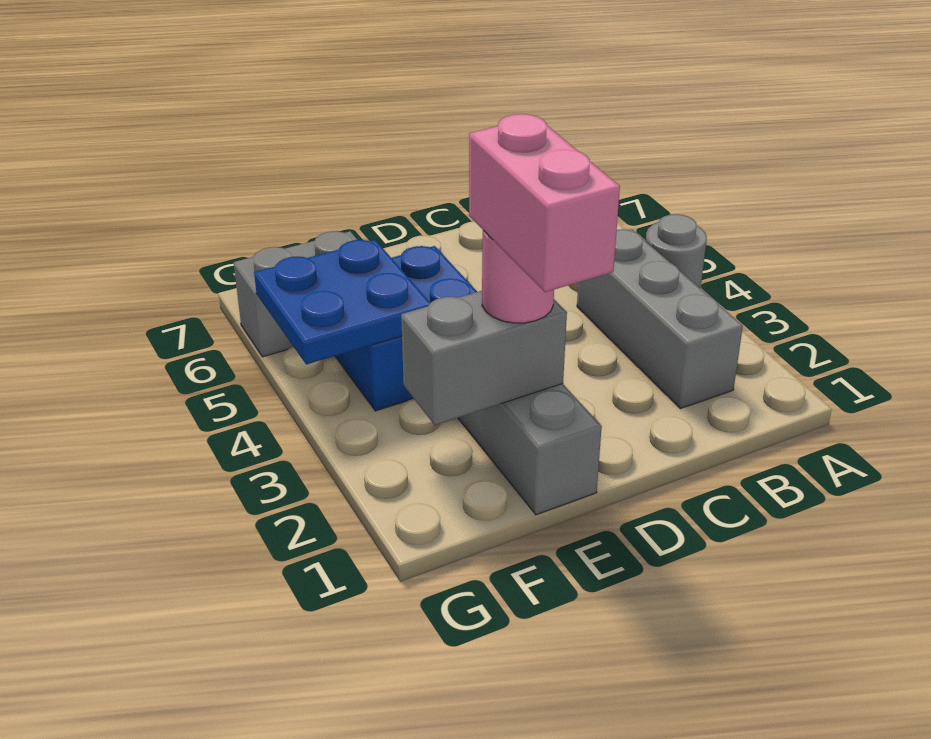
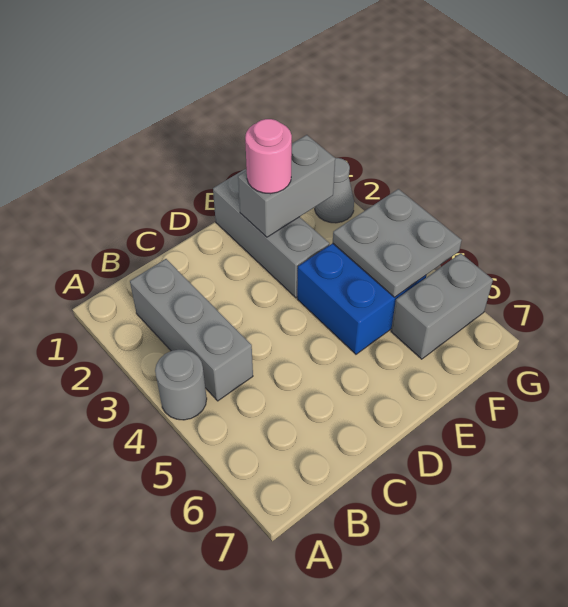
pink brick E1:E2 level 4 -> none
blue plate F4:G5 level 2 -> grey plate F4:G5 level 2
none -> grey cone G2 level 1

